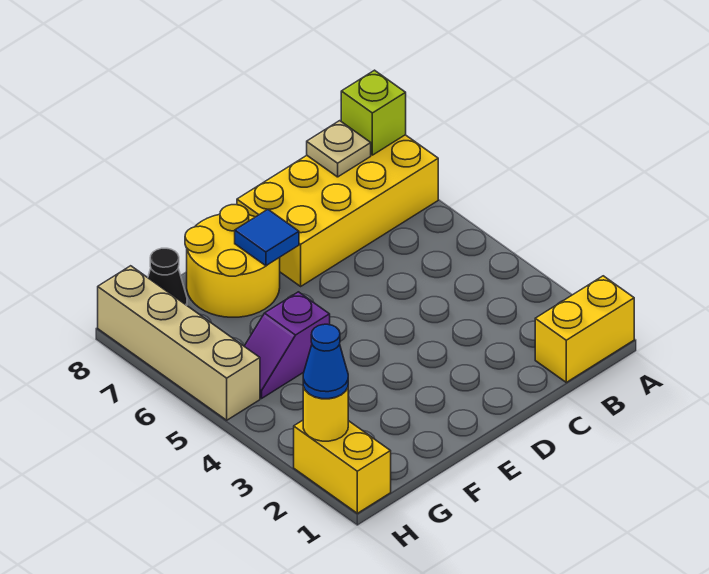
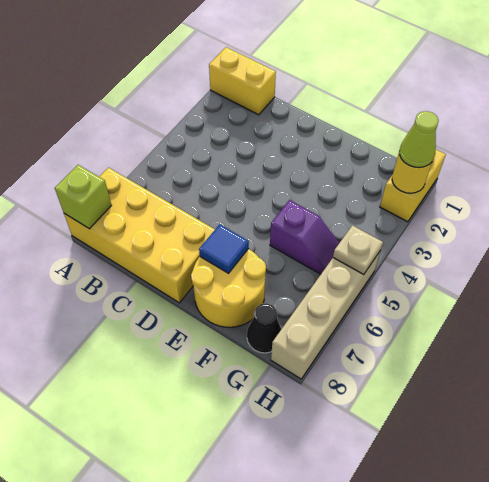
tan plate B8 level 2 -> tan plate H5 level 2
blue cone H2 level 3 -> lime cone H2 level 3

